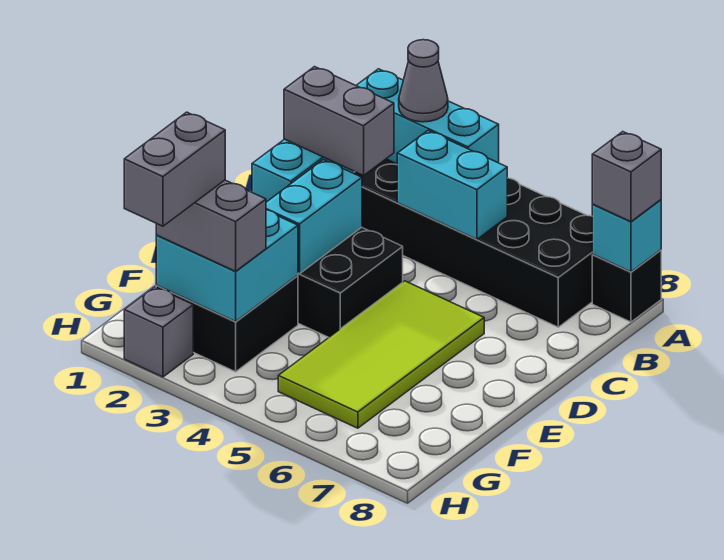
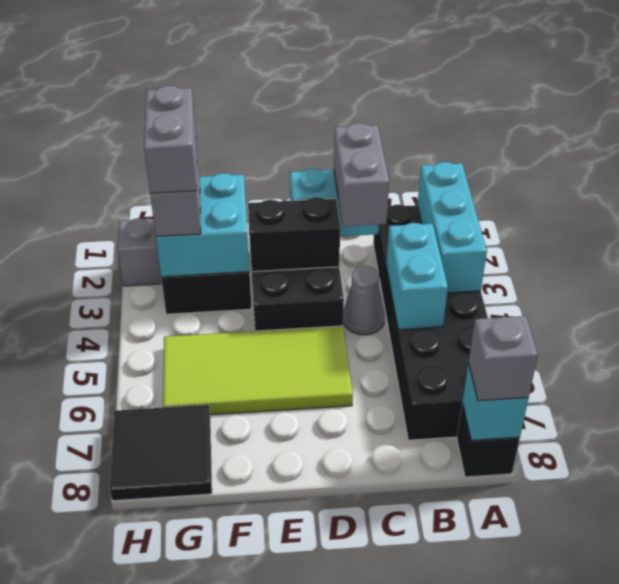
grey cone A3 level 3 -> grey cone C4 level 1
cyan brick D3:E3 level 2 -> black brick D3:E3 level 2
grey brick G2:H2 level 4 -> grey brick G2:G3 level 4
none -> black tile G7:H8 level 1

